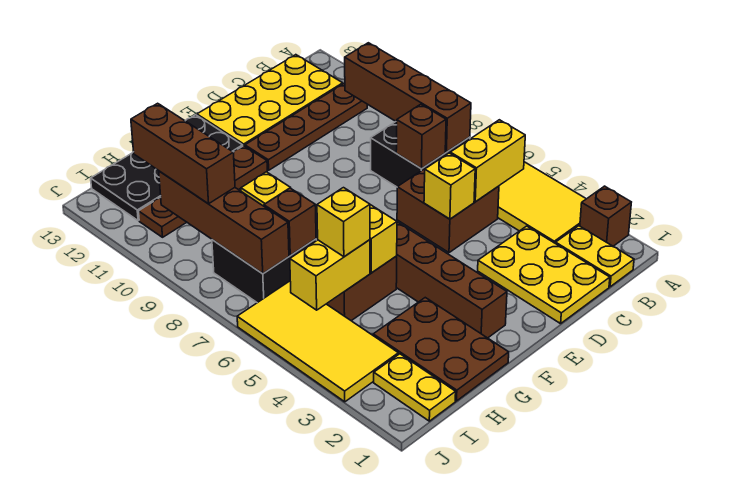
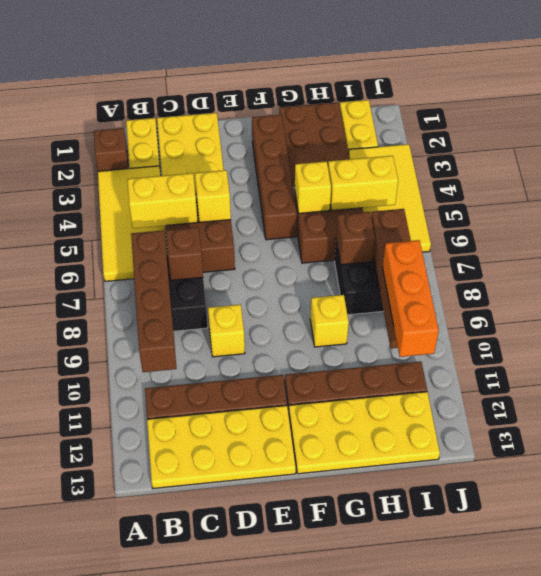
black plate F12:I13 level 1 -> yellow plate F12:I13 level 1
yellow brick H5 level 3 -> yellow brick D9 level 1
brown brick I9:I11 level 3 -> orange brick I9:I11 level 3

